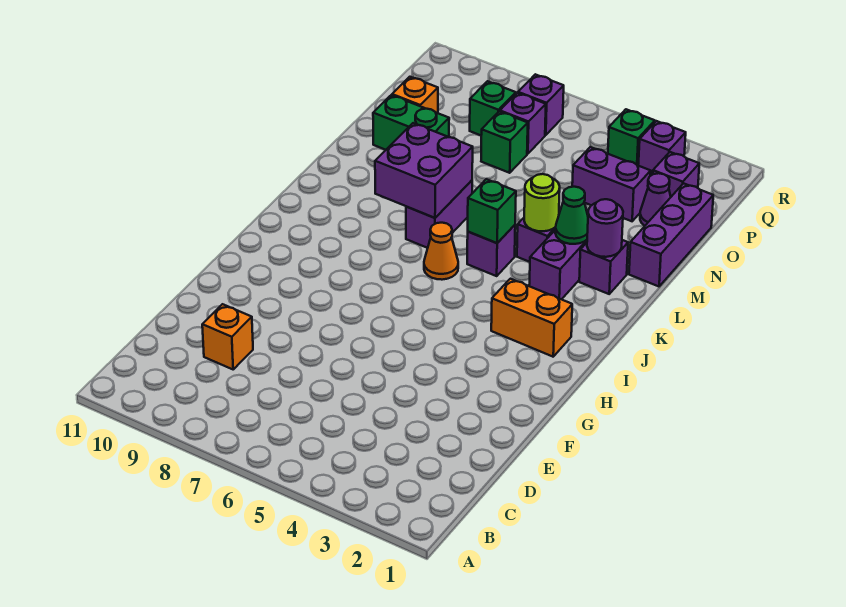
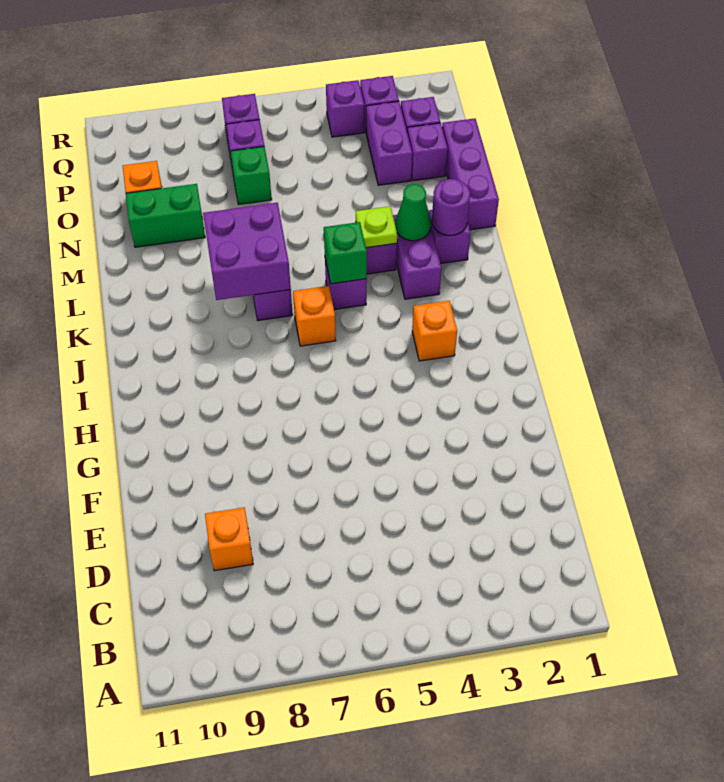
orange brick I2:I3 level 1 -> orange brick I3 level 1
orange cone J6 level 1 -> orange brick J6 level 1
lime round brick L4 level 2 -> lime plate L4 level 2
purple cone O2 level 1 -> purple brick O2 level 1
purple brick O3:O4 level 1 -> purple brick O3:P3 level 1
green brick P8 level 1 -> none
green brick Q4 level 1 -> purple brick Q4 level 1

